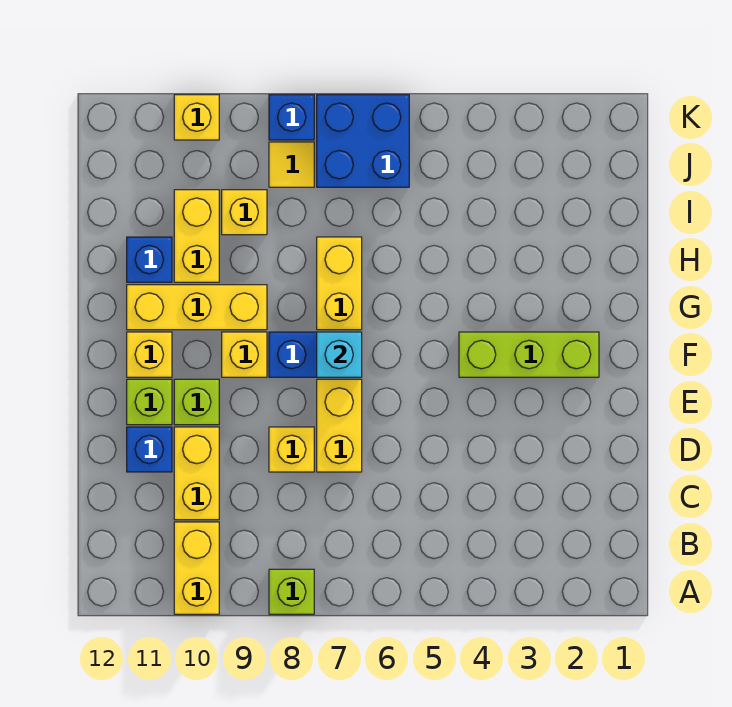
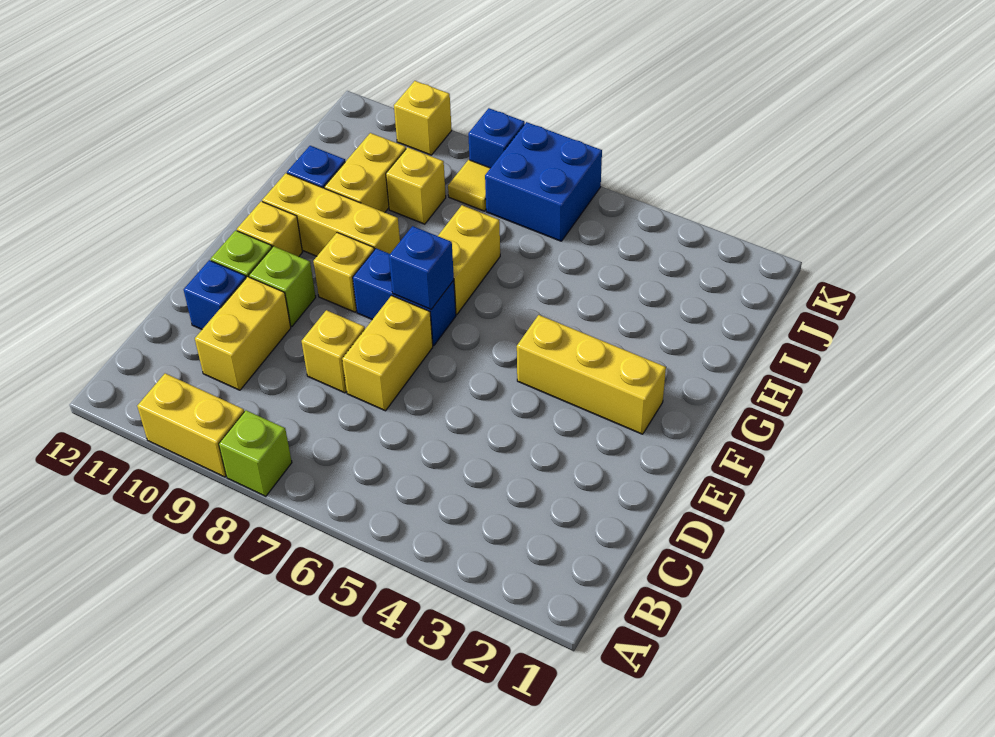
yellow brick A10:B10 level 1 -> yellow brick A9:A10 level 1
lime brick F2:F4 level 1 -> yellow brick F2:F4 level 1
cyan brick F7 level 2 -> blue brick F7 level 2

